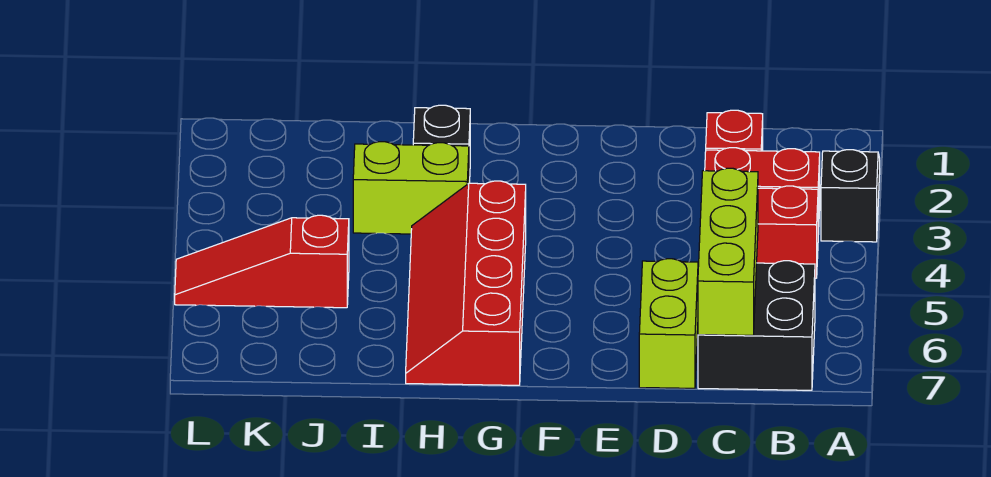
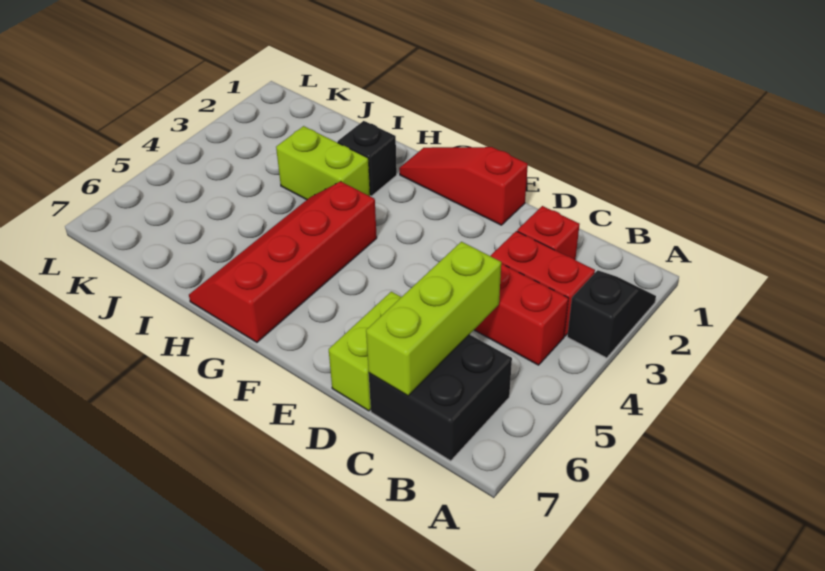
red slope J5:L5 level 1 top J -> red slope E1:G1 level 1 top E

